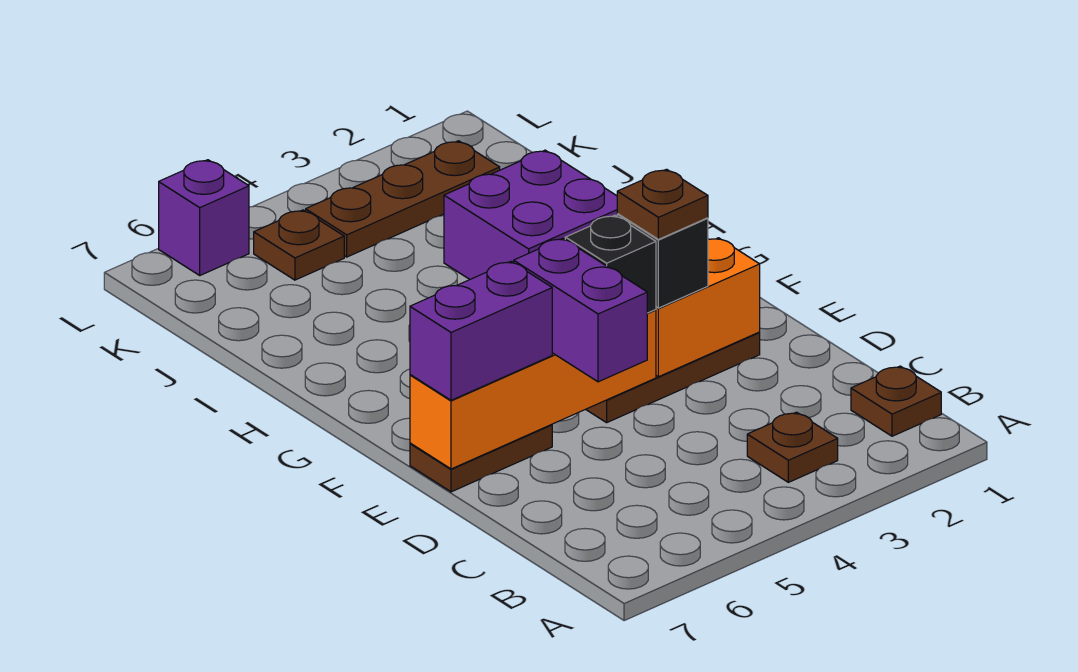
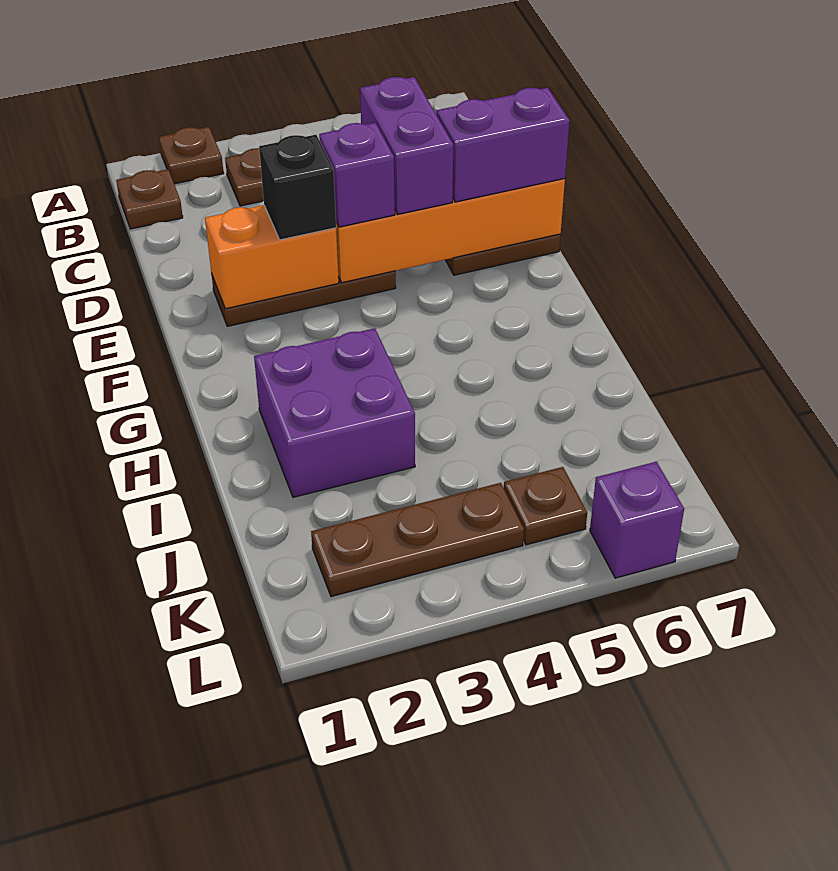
brown plate E3 level 4 -> brown plate A2 level 1
black brick E4 level 3 -> purple brick E4 level 3

